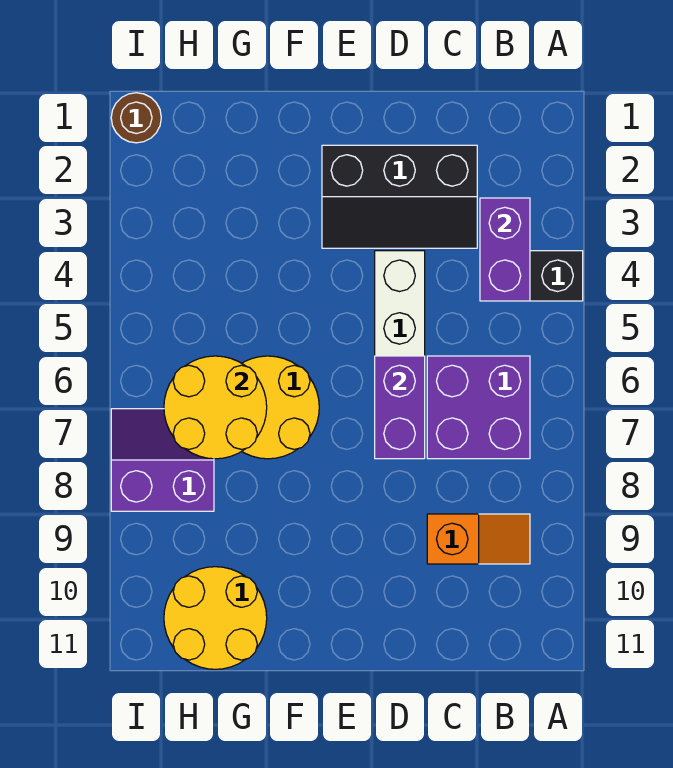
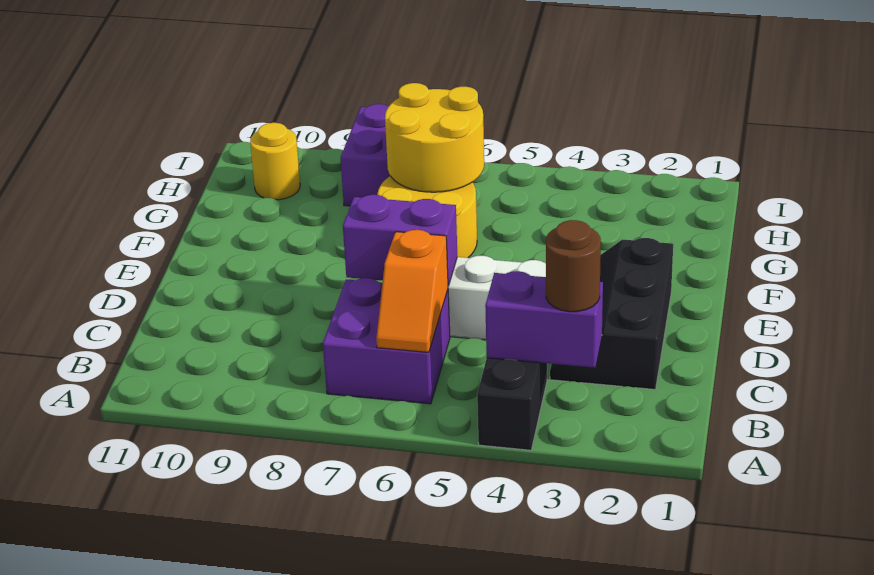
orange slope B9:C9 level 1 top C -> orange slope B6:C6 level 2 top C
yellow round brick G10:H11 level 1 -> yellow round brick H10 level 1
brown round brick I1 level 1 -> brown round brick B3 level 3

